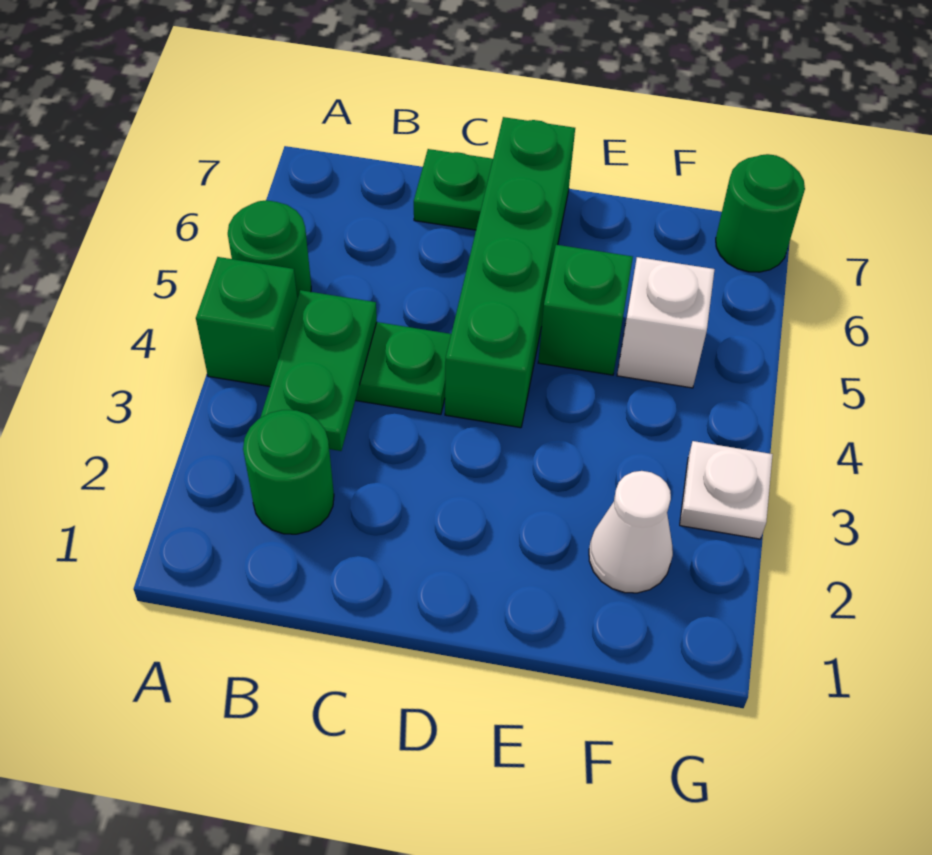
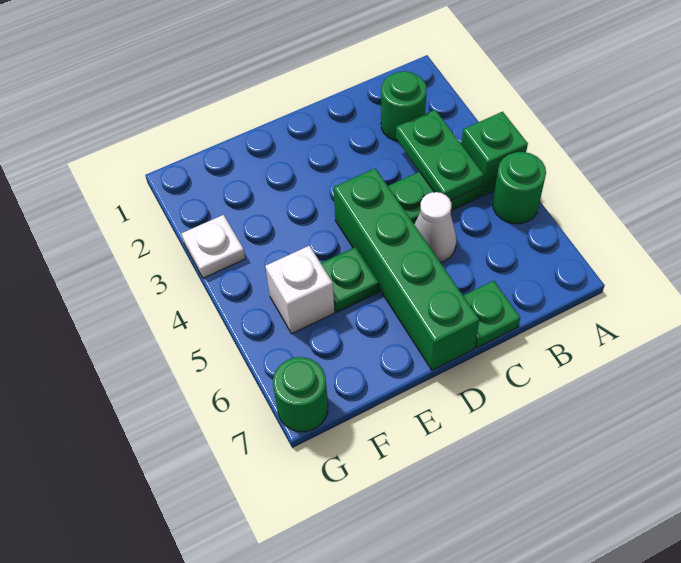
green brick E5 level 1 -> green plate E5 level 1
white cone F2 level 1 -> white cone C5 level 1

